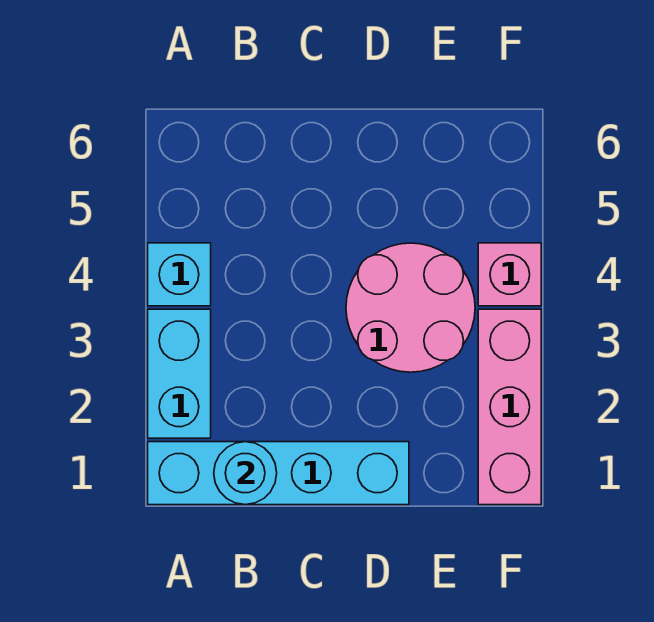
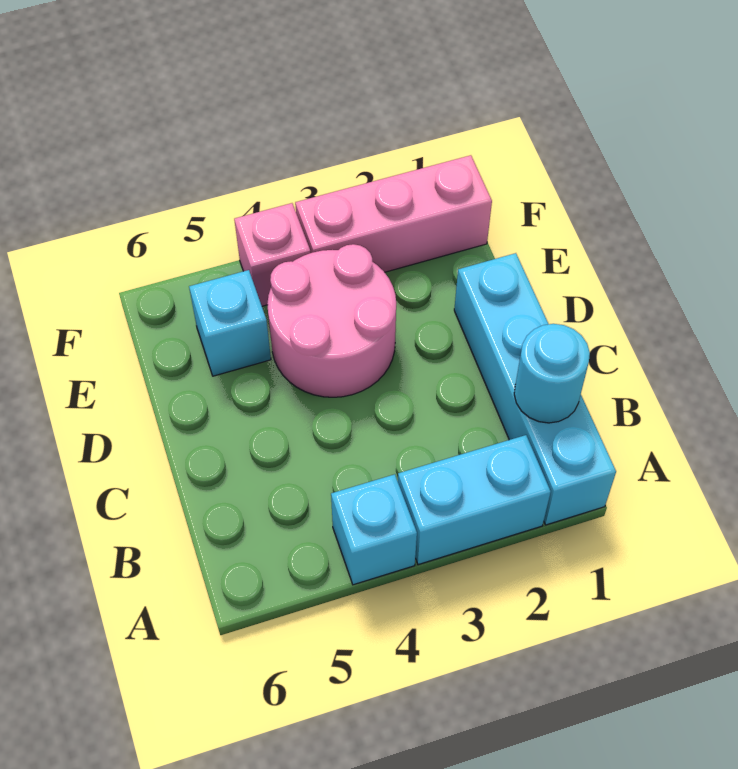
none -> cyan brick E5 level 1

